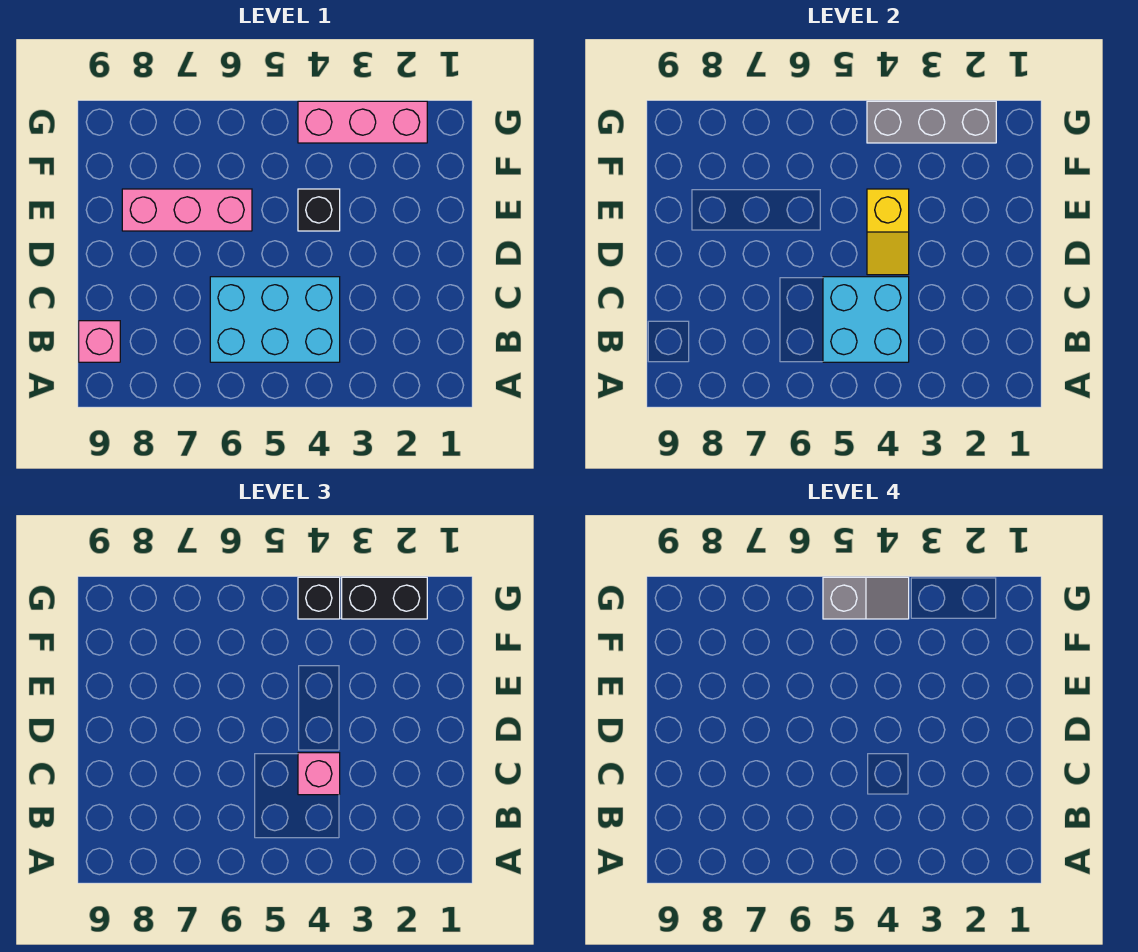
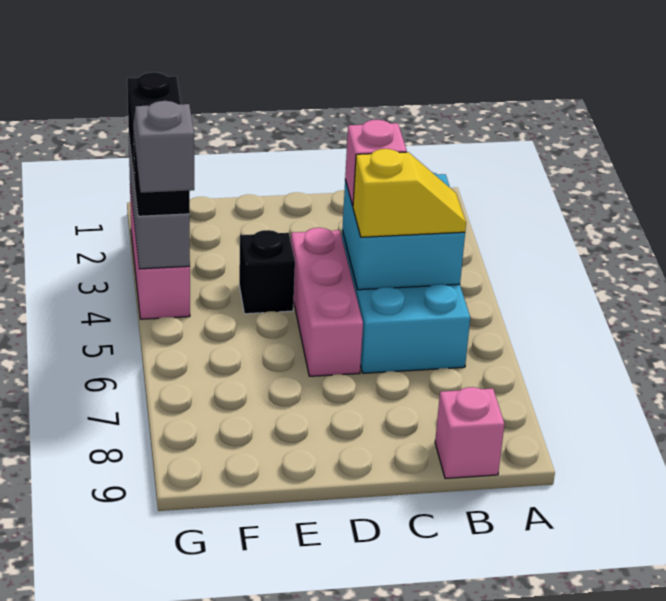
yellow slope D4:E4 level 2 top E -> yellow slope B5:C5 level 3 top C
pink brick E6:E8 level 1 -> pink brick D4:D6 level 1

